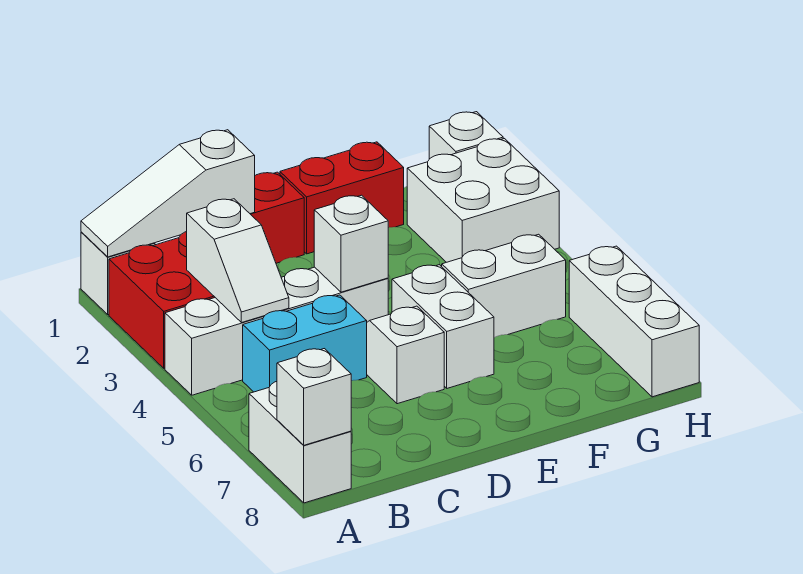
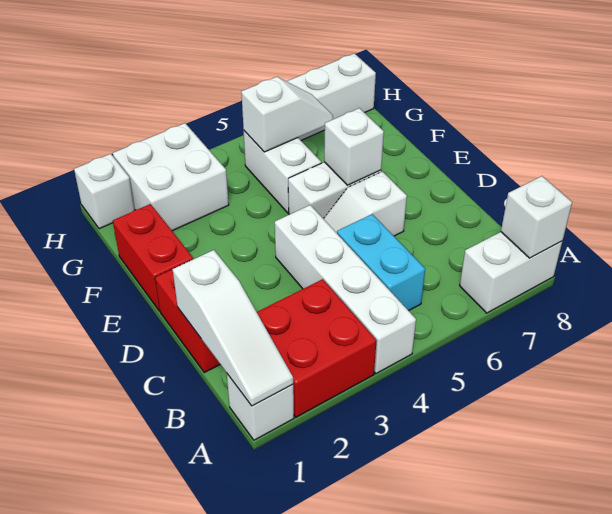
white slope B3:B4 level 2 top 3 -> white slope G5:G6 level 2 top 5
white brick D4 level 2 -> white brick E6 level 2

